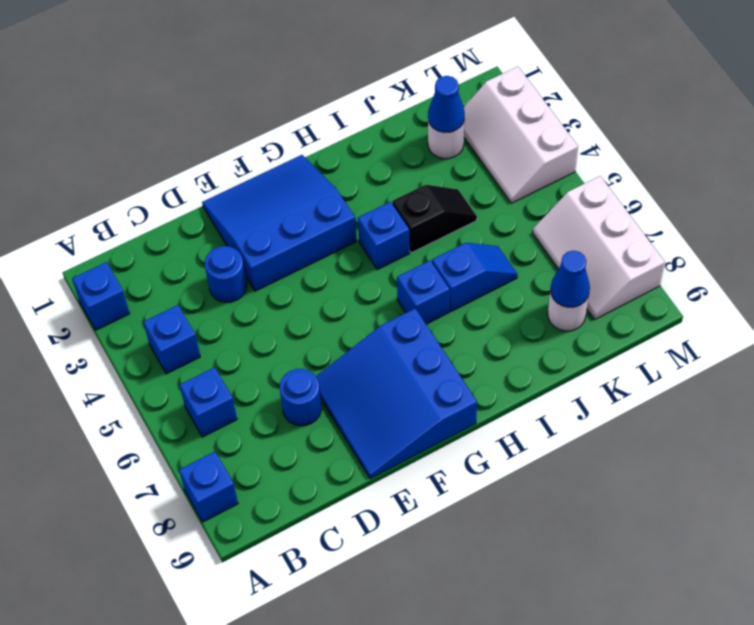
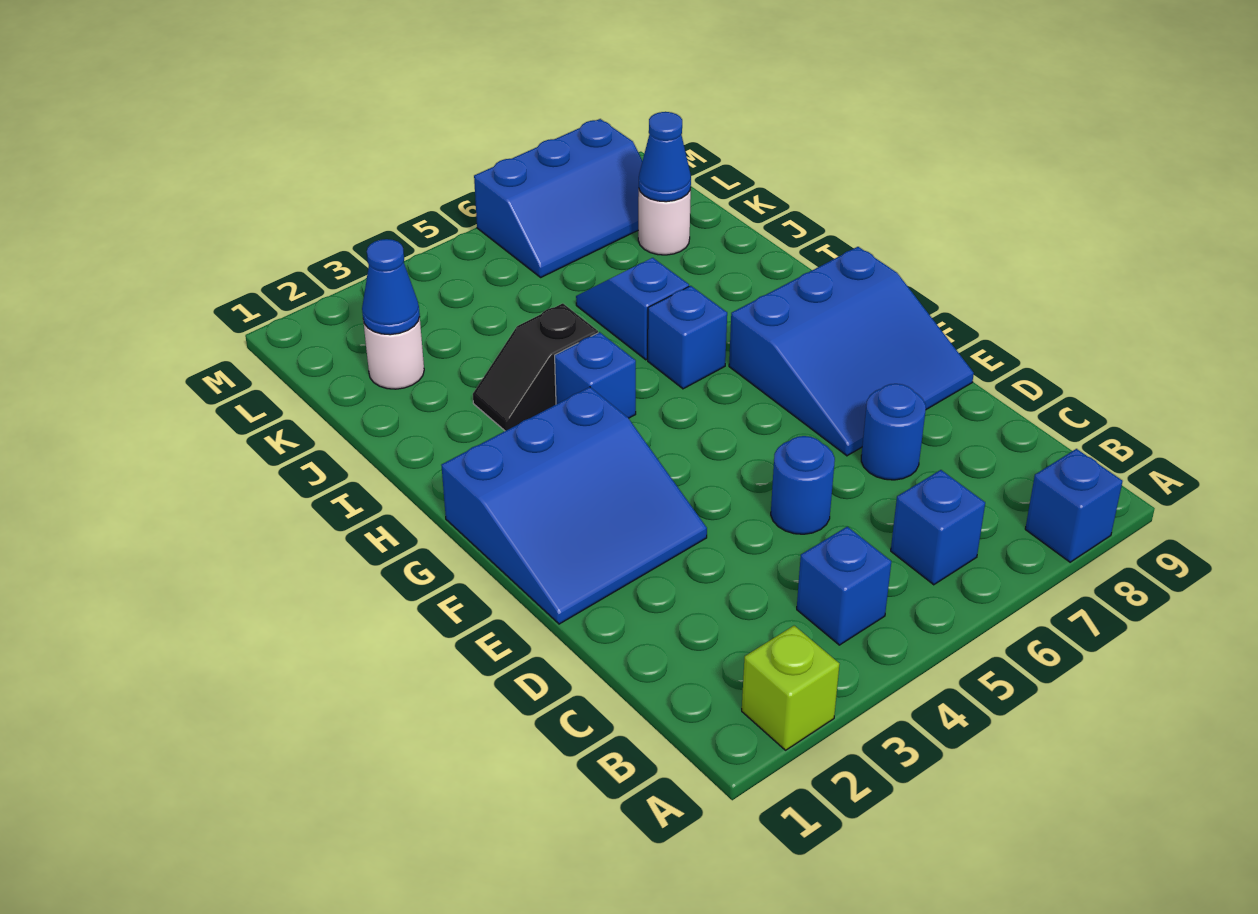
blue brick A2 level 1 -> lime brick A2 level 1
blue round brick D3 level 1 -> blue round brick D5 level 1
blue slope E1:G3 level 1 top 3 -> blue slope E1:G3 level 1 top G
black slope I4:J4 level 1 top I -> black slope I3:I4 level 1 top 4
white slope L2:M4 level 1 top M -> none
white slope L6:M8 level 1 top M -> blue slope L6:M8 level 1 top M

